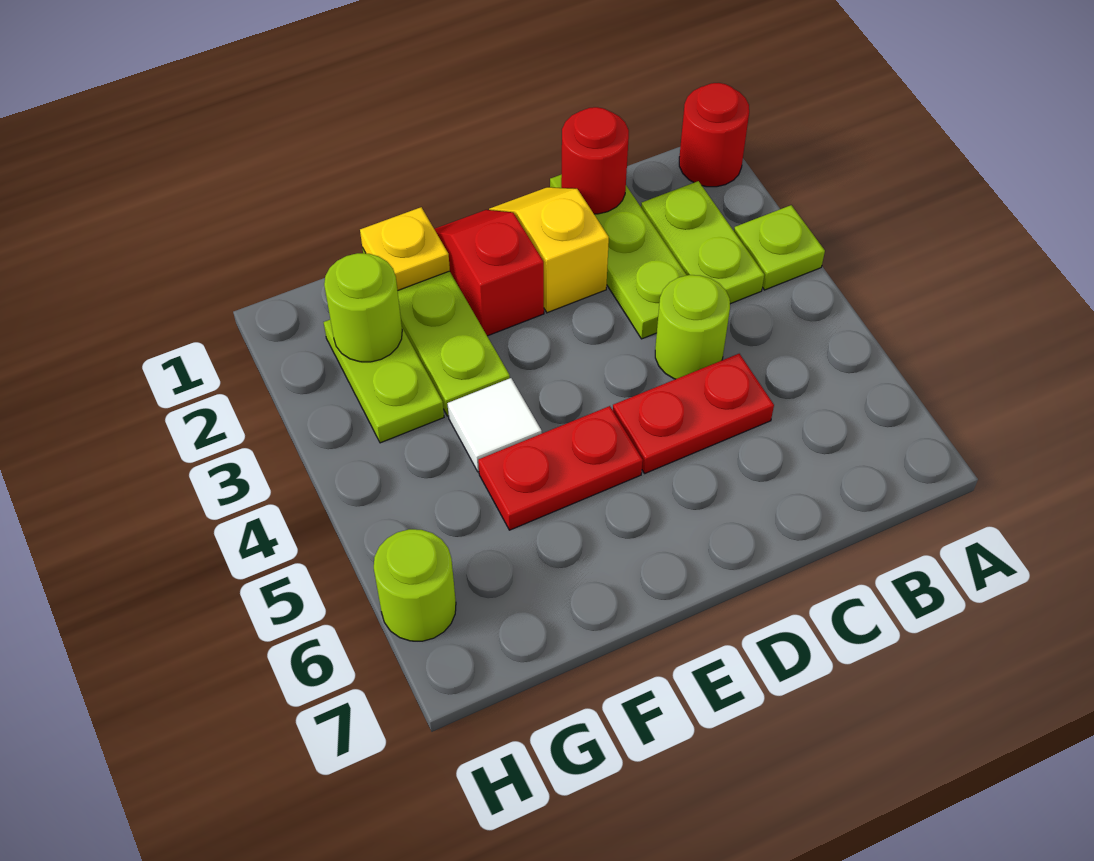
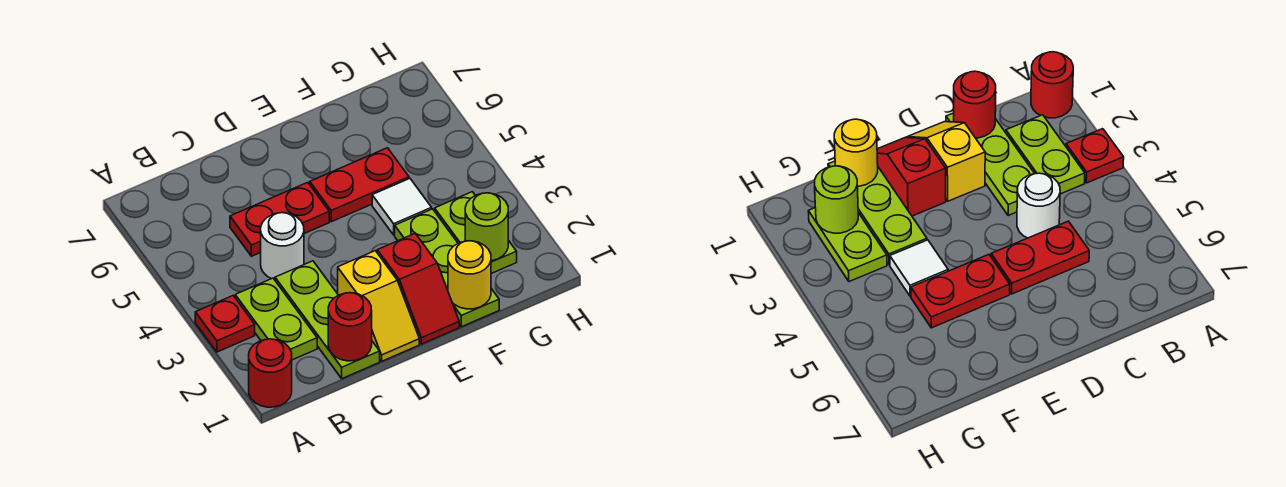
lime plate A3 level 1 -> red plate A3 level 1
lime round brick C4 level 1 -> white round brick C4 level 1
yellow plate F1 level 2 -> yellow round brick F1 level 2
lime round brick H6 level 1 -> none

